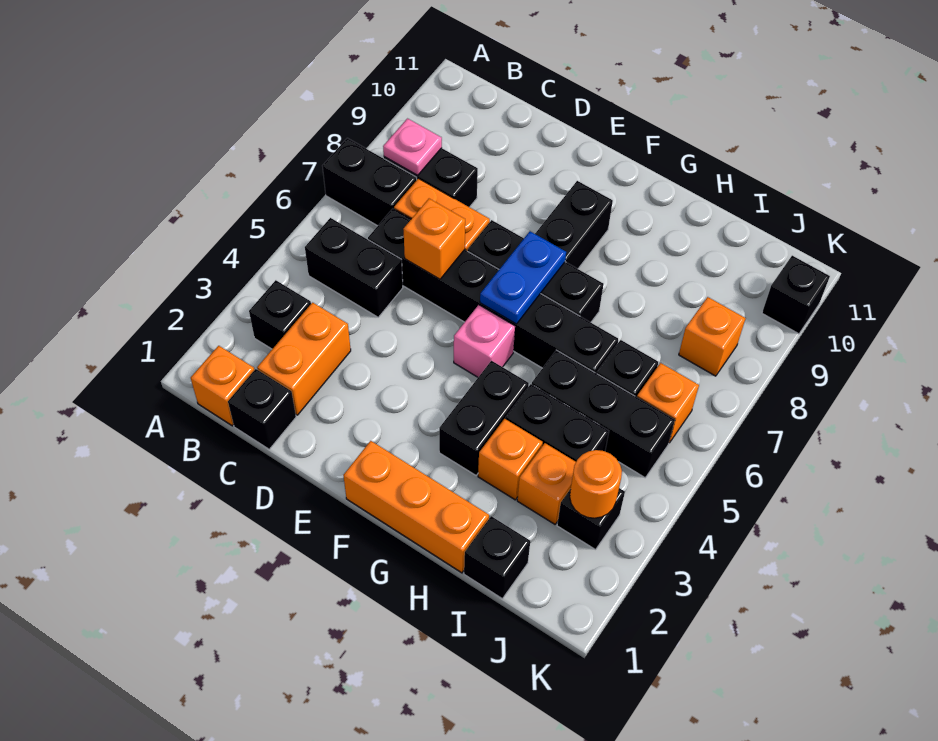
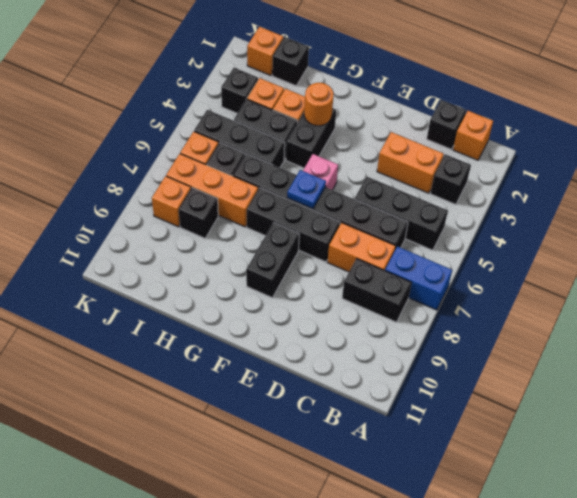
black brick A7:B7 level 1 -> blue brick A7:B7 level 1
black brick B5:C5 level 1 -> black brick B5:D5 level 1
pink plate B8 level 2 -> none
orange brick C2:C3 level 1 -> orange brick C3:D3 level 1
orange brick D6 level 2 -> orange brick J1 level 1
orange brick F1:H1 level 1 -> orange brick H7:J7 level 1
blue plate F6:F7 level 2 -> blue plate F6 level 2
orange round brick J3 level 2 -> orange round brick G3 level 2
black brick K10 level 1 -> black brick I8 level 1

